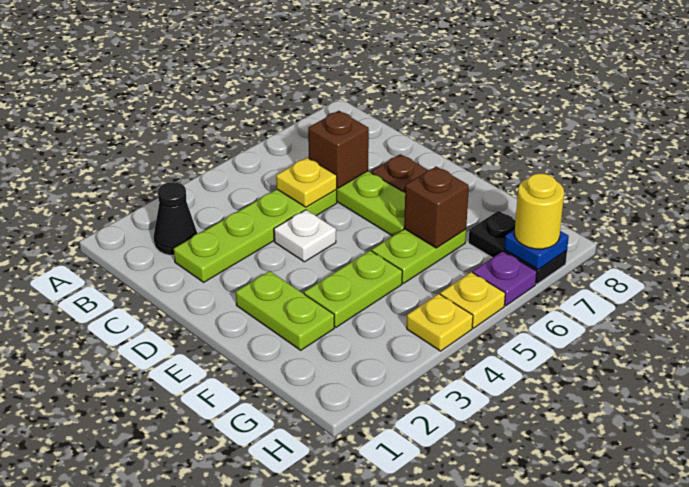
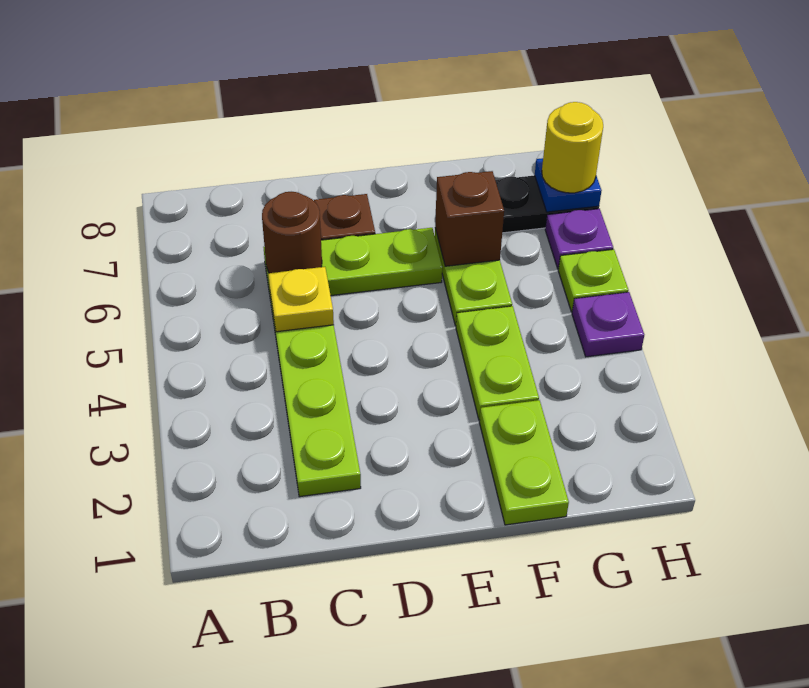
black cone B2 level 1 -> none
brown brick C6 level 2 -> brown round brick C6 level 2
white plate D4 level 1 -> none
lime plate E2:F2 level 1 -> lime plate F1:F2 level 1
yellow plate H4 level 1 -> purple plate H4 level 1
yellow plate H5 level 1 -> lime plate H5 level 1

